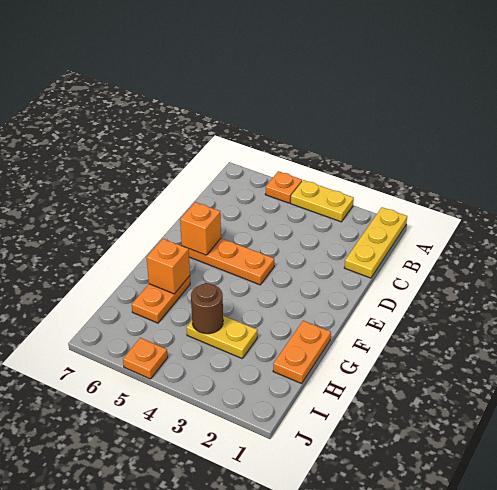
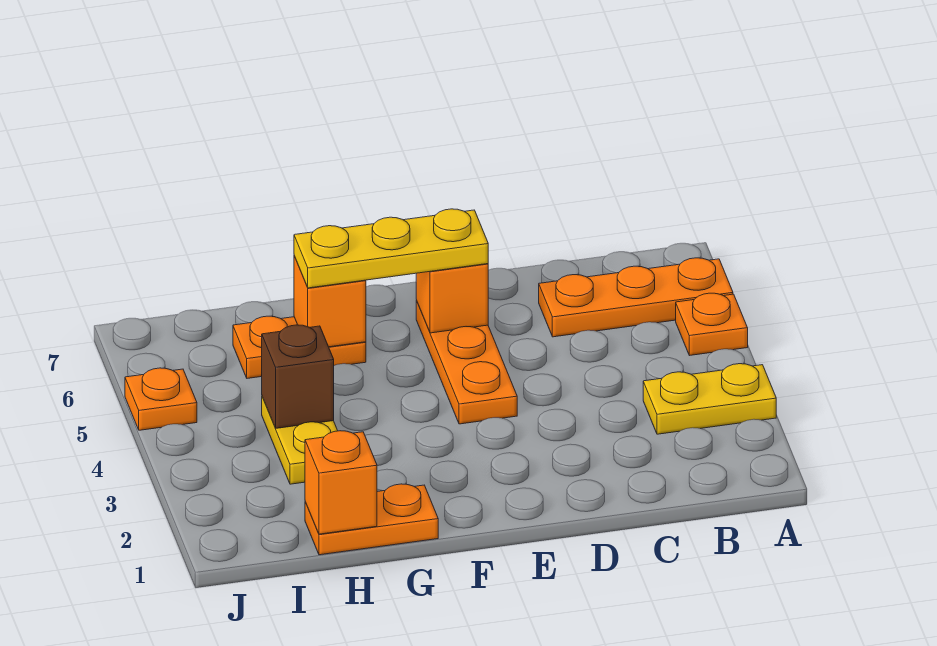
yellow plate A1:C1 level 1 -> yellow plate E6:G6 level 3
yellow plate A3:A4 level 1 -> yellow plate A3:B3 level 1
none -> orange plate A6:C6 level 1
none -> orange brick H1 level 2
brown round brick H4 level 2 -> brown brick H4 level 2

